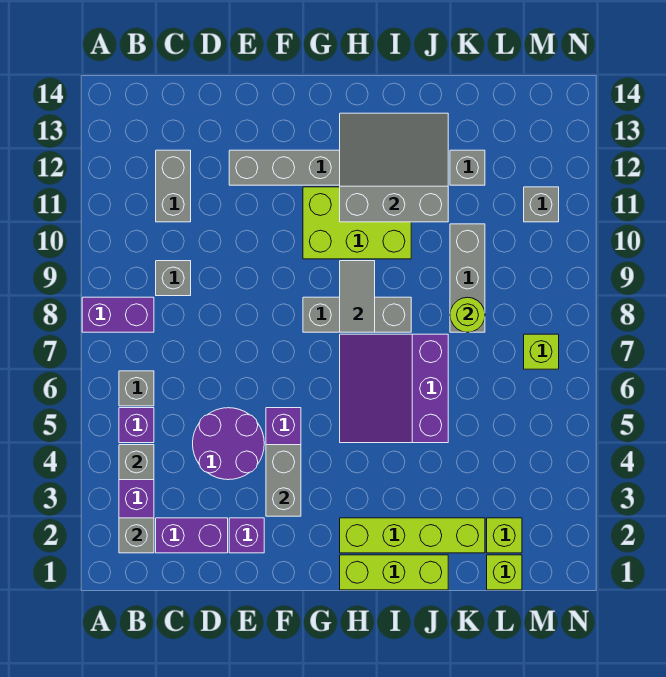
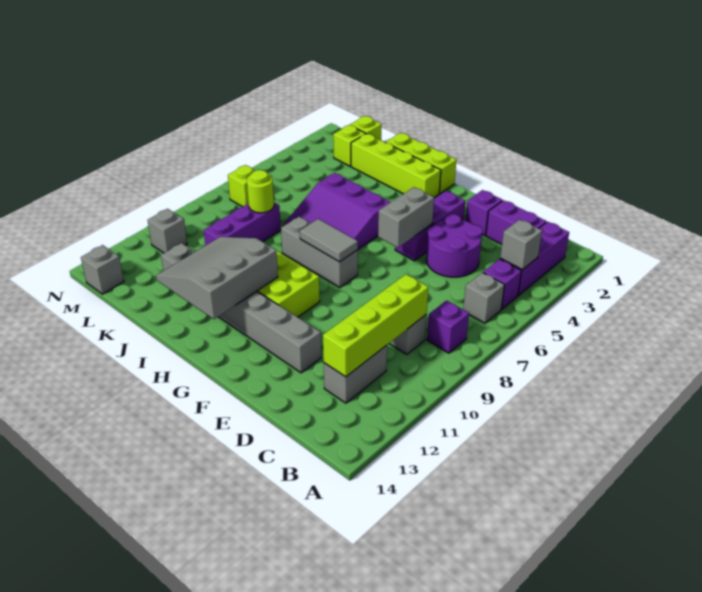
purple brick A8:B8 level 1 -> purple brick B8 level 1
grey brick B2 level 2 -> grey brick M14 level 1
none -> lime brick C9:C12 level 2
grey brick F3:F4 level 2 -> grey brick F5:F6 level 2
purple slope H5:J7 level 1 top J -> purple slope H5:J7 level 1 top 5
grey tile H8:H9 level 2 -> grey tile G8:H8 level 2
grey slope H11:J13 level 2 top 11 -> grey slope H11:J13 level 2 top H
grey brick K8:K10 level 1 -> purple brick K8:K10 level 1

